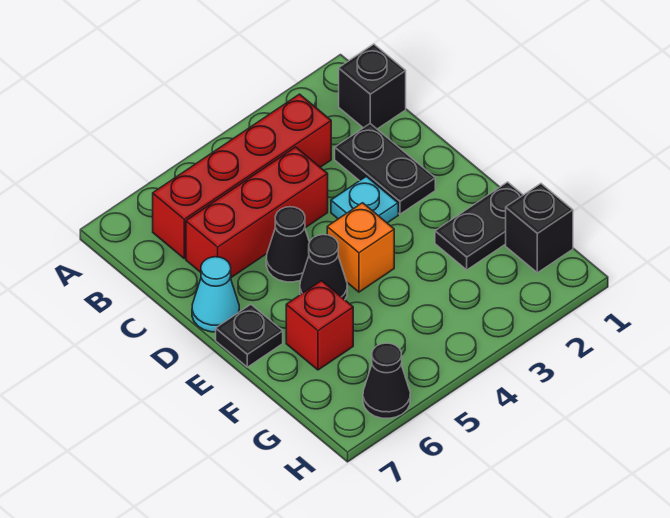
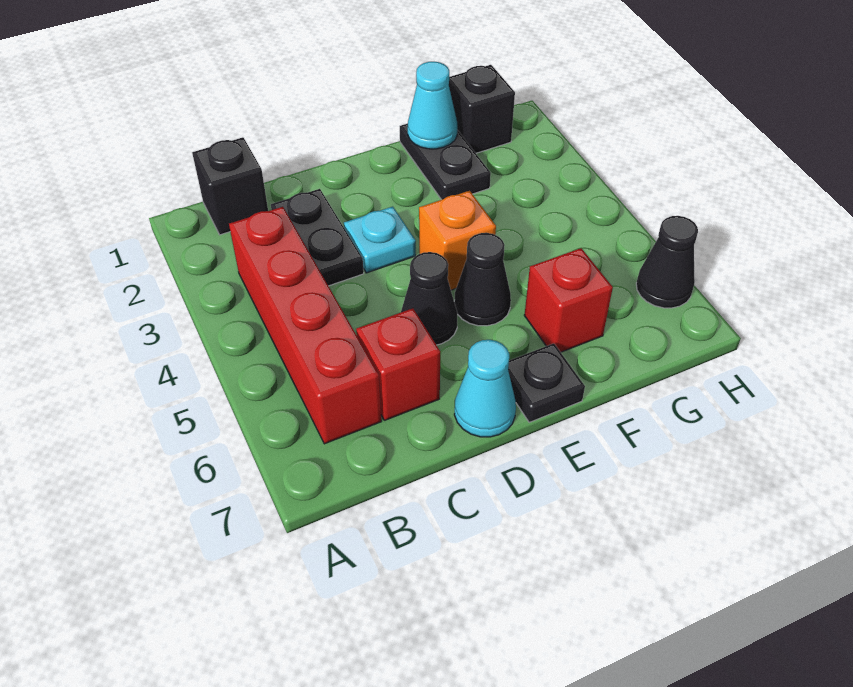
black plate C2:D2 level 1 -> black plate C2:C3 level 1
red brick C4:C6 level 1 -> red brick C6 level 1
none -> cyan cone F1 level 2

